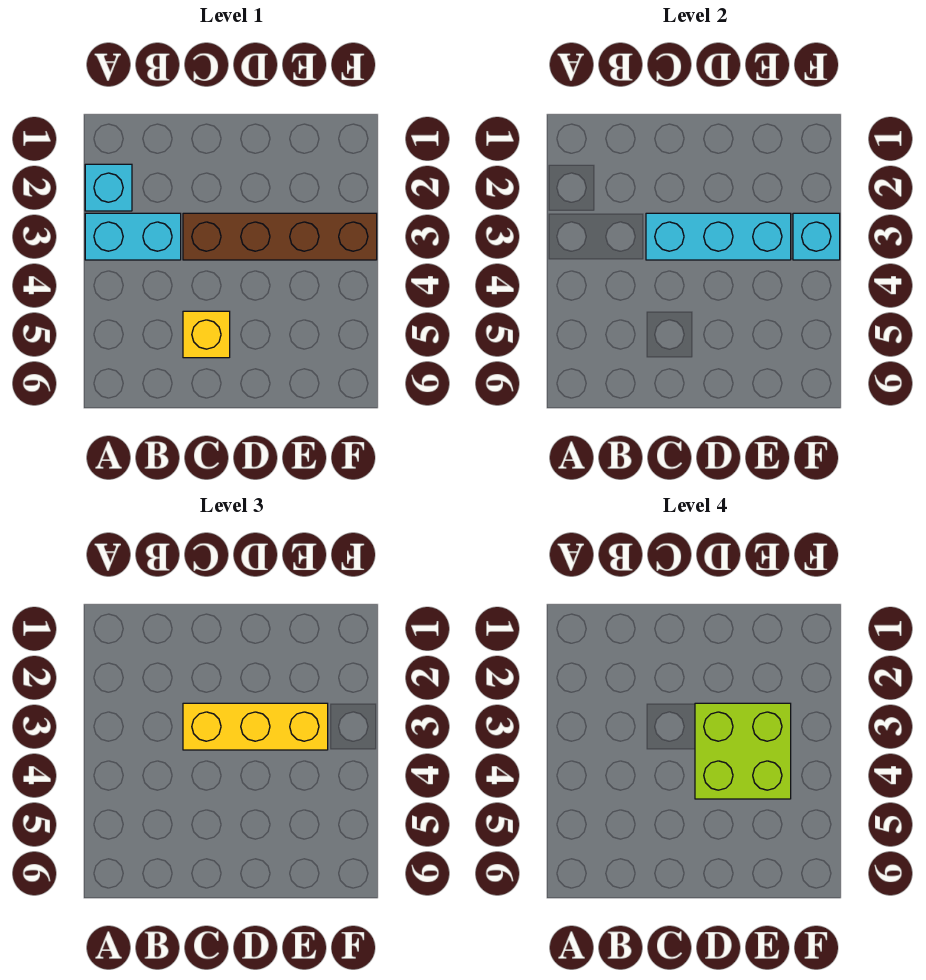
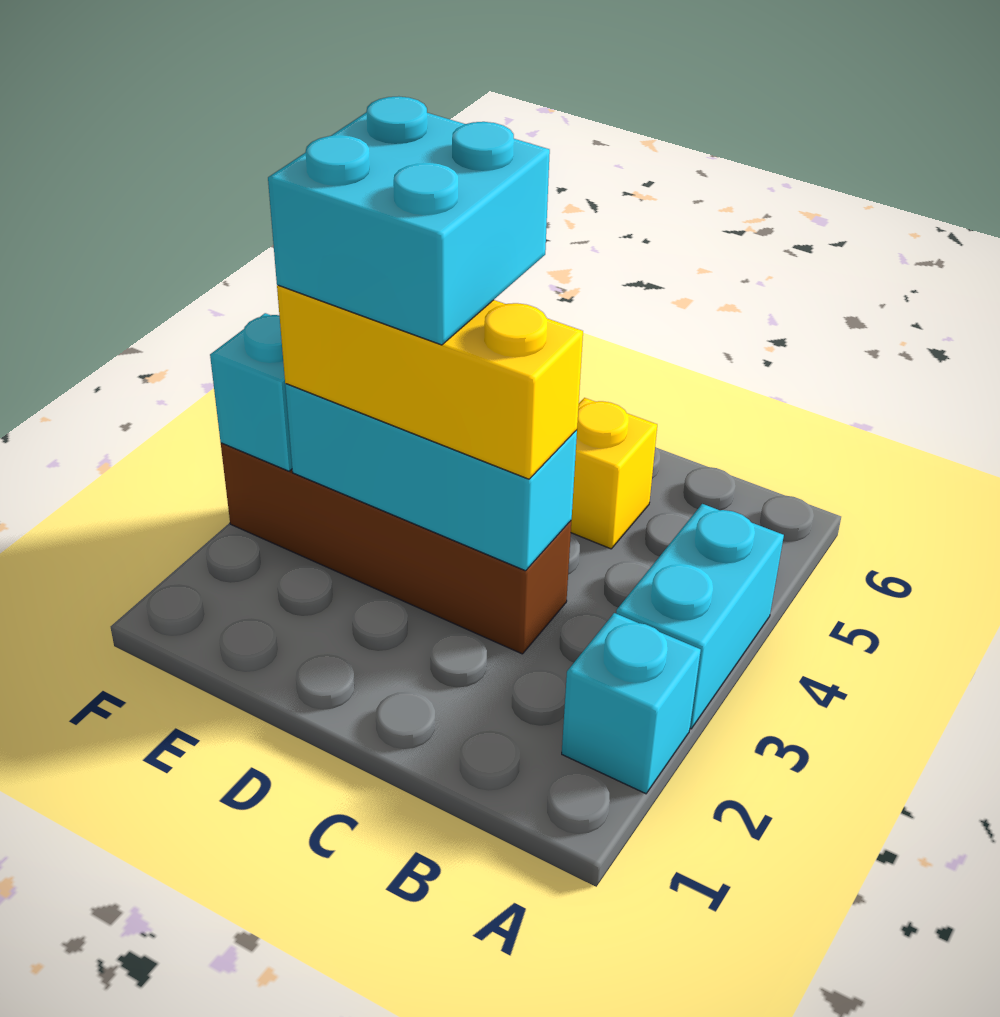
cyan brick A3:B3 level 1 -> cyan brick A3:A4 level 1
lime brick D3:E4 level 4 -> cyan brick D3:E4 level 4

